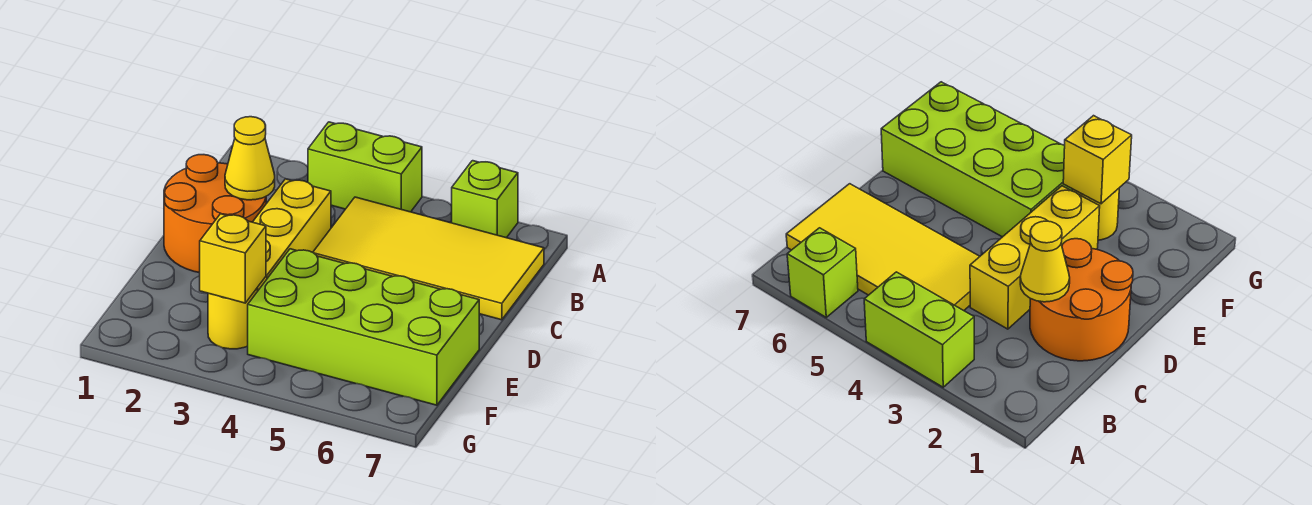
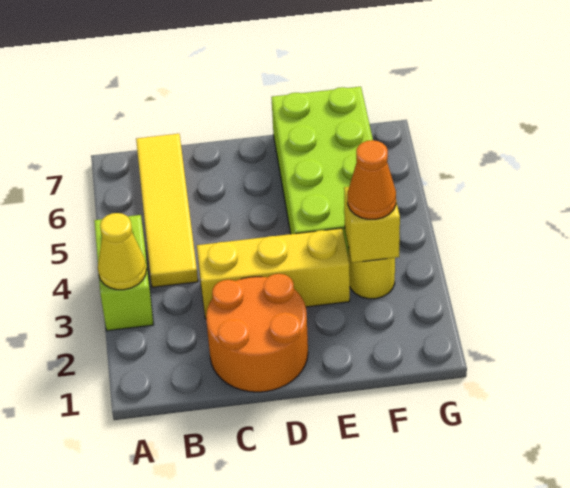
lime brick A6 level 1 -> none
yellow tile B4:C7 level 1 -> yellow tile B4:B7 level 1
yellow cone C2 level 2 -> yellow cone A3 level 2
none -> orange cone F3 level 3

